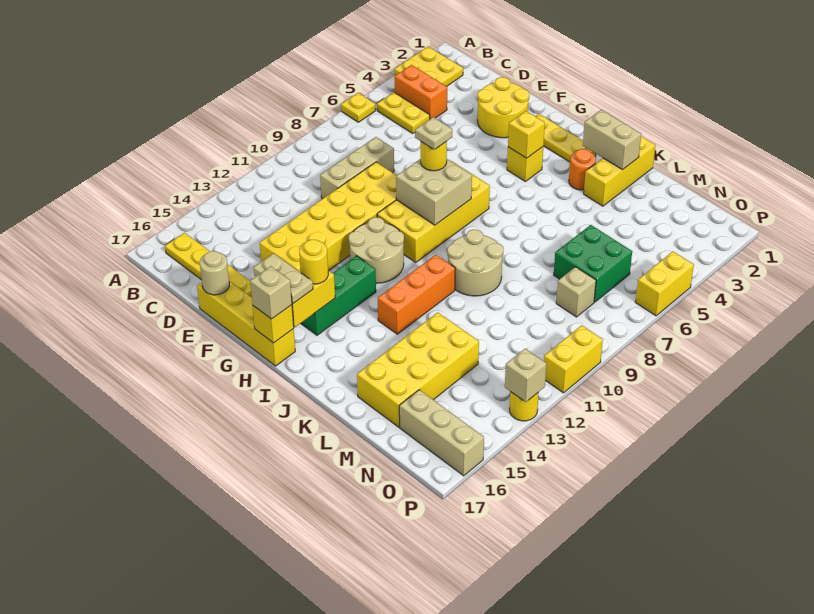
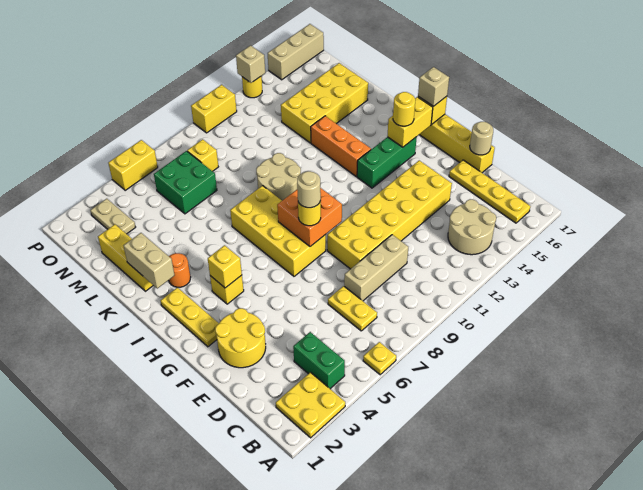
orange brick B4:C4 level 1 -> green brick B4:C4 level 1
yellow plate B5:C5 level 1 -> yellow plate C7:D7 level 1
yellow brick G7:H10 level 1 -> yellow brick G7:J8 level 1
tan brick G8:H9 level 2 -> orange brick G8:H9 level 2
tan plate G8 level 4 -> tan round brick G8 level 4
tan round brick G11:H12 level 1 -> tan round brick B13:C14 level 1
tan plate G16:H16 level 3 -> tan plate N3:O3 level 1
orange brick J11:J13 level 1 -> orange brick I13:K13 level 1
yellow brick K1:K3 level 1 -> yellow brick K2:M2 level 1
tan brick N8 level 1 -> yellow brick N8 level 1
tan brick N16:P16 level 1 -> tan brick P15:P17 level 1

